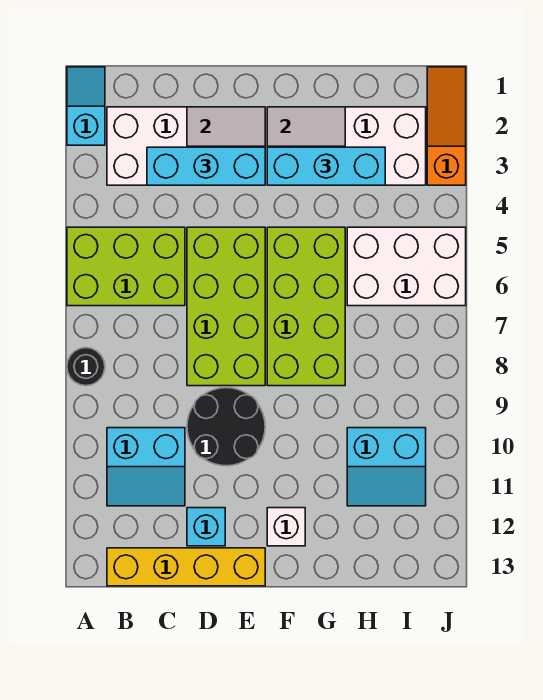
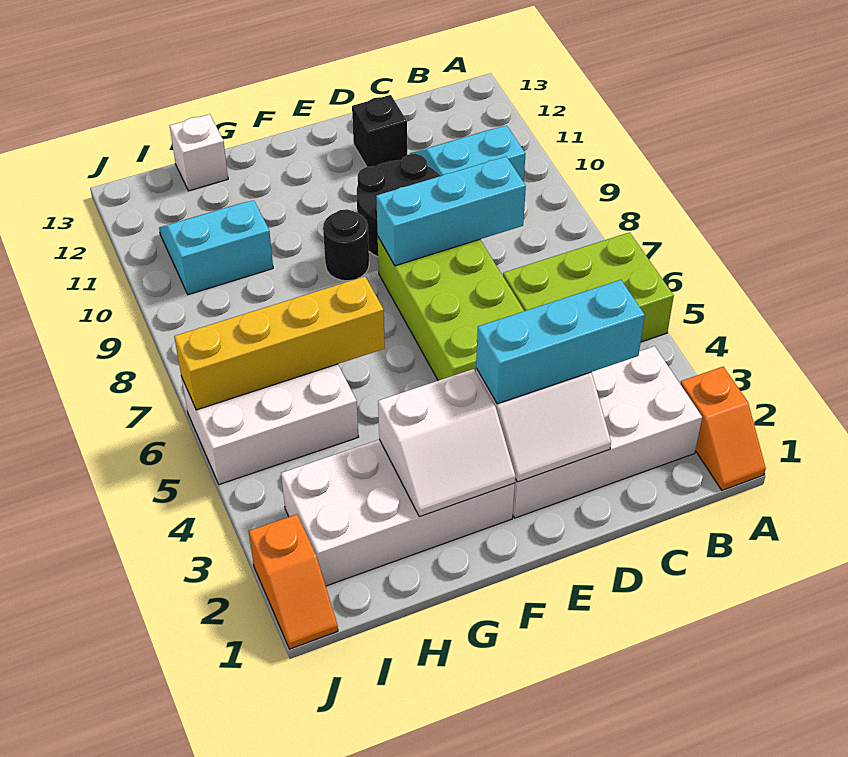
cyan slope A1:A2 level 1 top 2 -> orange slope A1:A2 level 1 top 2
black round brick A8 level 1 -> black round brick F9 level 1
yellow brick B13:E13 level 1 -> yellow brick G6:J6 level 2
cyan brick D12 level 1 -> black brick D12 level 1
cyan brick F3:H3 level 3 -> cyan brick C8:E8 level 2
lime brick F5:G8 level 1 -> none
white brick F12 level 1 -> white brick H13 level 1
orange slope J1:J3 level 1 top 3 -> orange slope J1:J2 level 1 top 2

